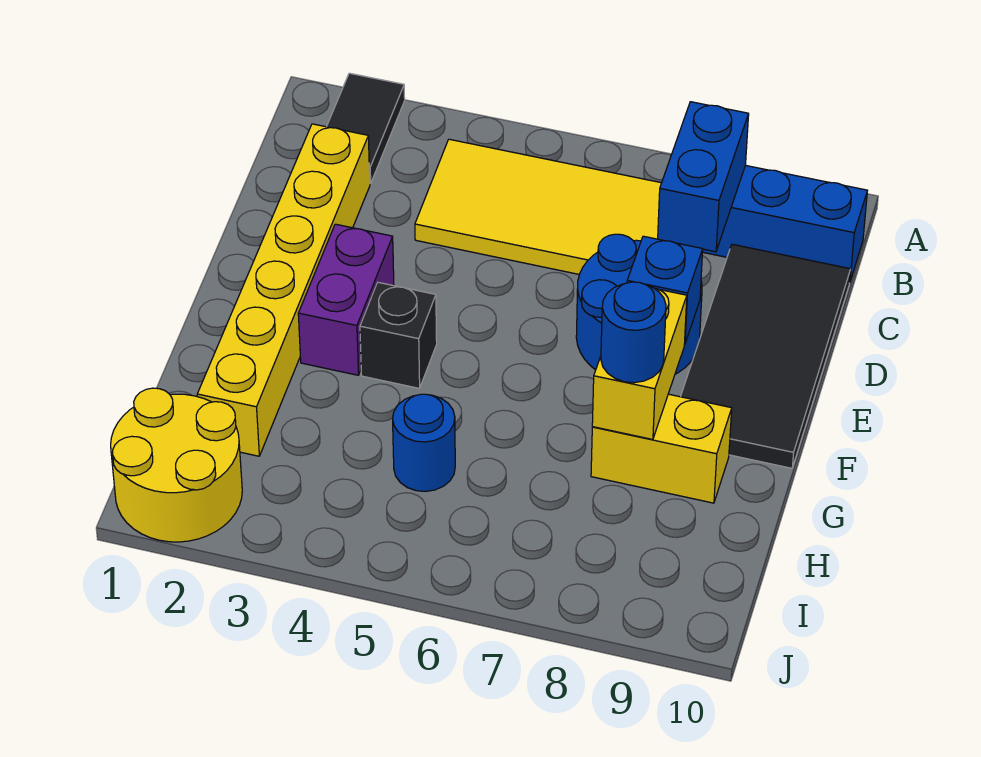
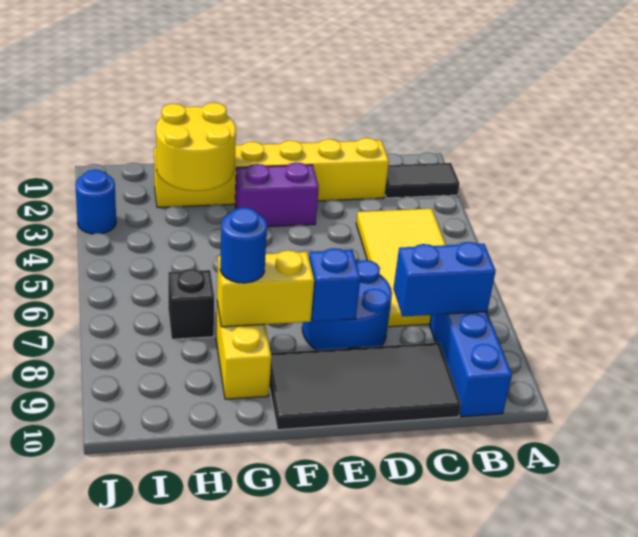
black brick F4 level 1 -> black brick H7 level 1
blue round brick H5 level 1 -> blue round brick J3 level 1
yellow round brick I1:J2 level 1 -> yellow round brick G2:H3 level 2

